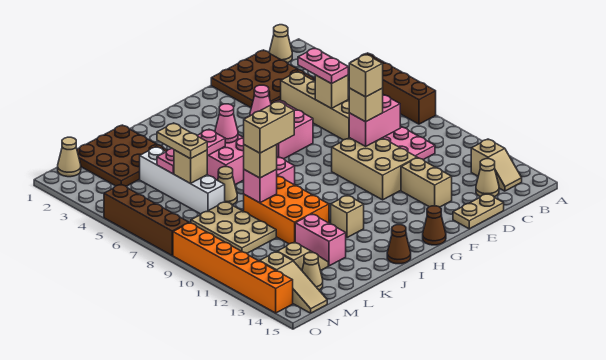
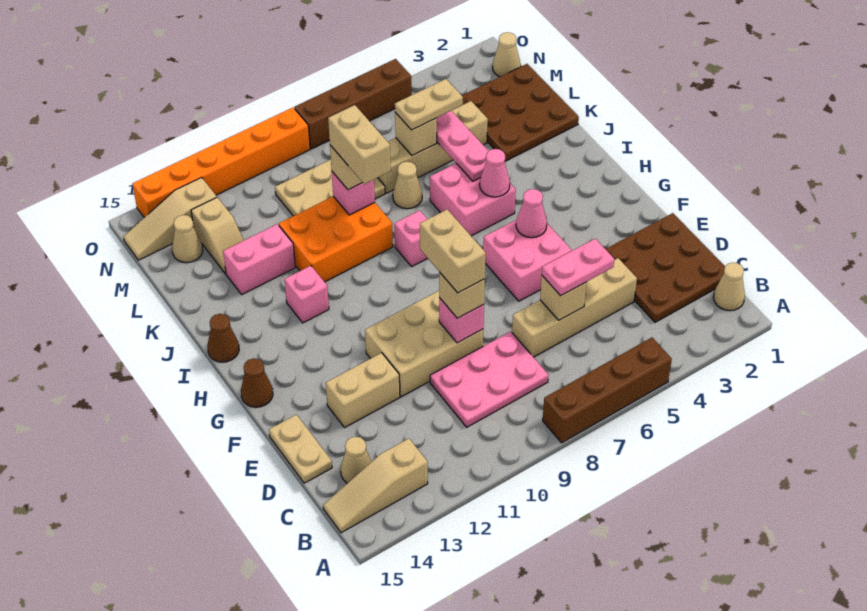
tan slope B13:B14 level 1 top 13 -> tan slope B13:B15 level 1 top 13
pink brick D9:E9 level 2 -> pink brick E9 level 2
tan brick E9 level 4 -> tan brick E9:F9 level 4
tan brick I12 level 1 -> pink brick I12 level 1
white brick L4:L7 level 1 -> tan brick L4:L7 level 1

